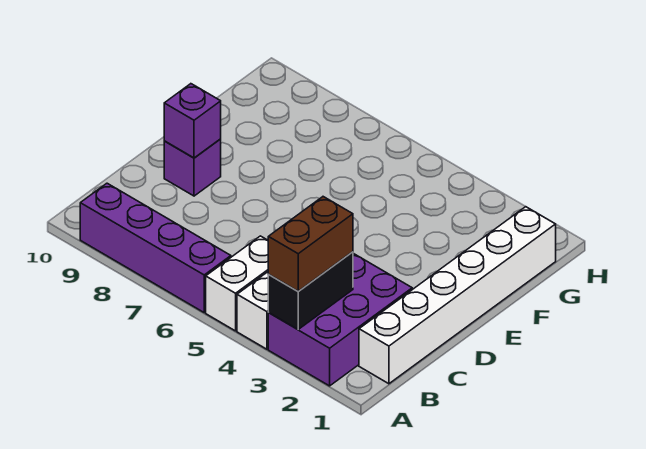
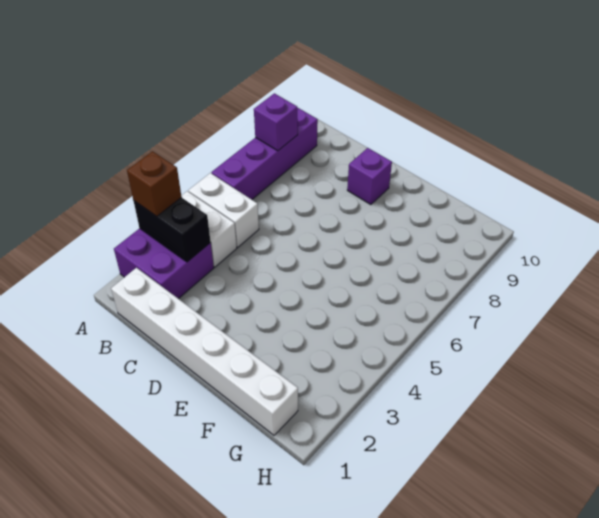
purple brick A2:C3 level 1 -> purple brick A2:B3 level 1
brown brick A3:B3 level 3 -> brown brick A3 level 3
purple brick D9 level 2 -> purple brick A8 level 2

